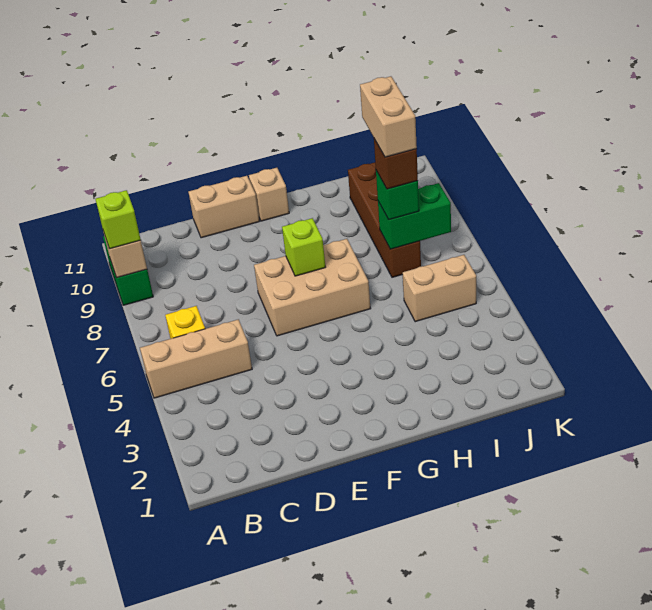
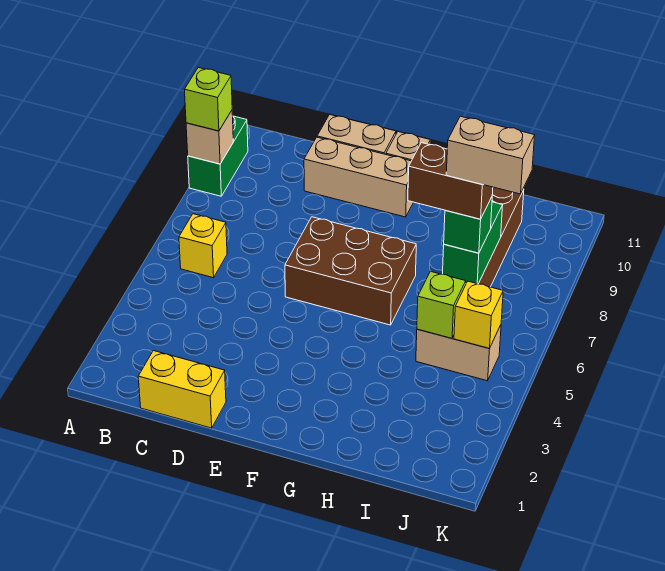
tan brick A5:C5 level 1 -> tan brick D10:F10 level 1
none -> yellow brick C1:D1 level 1
tan brick E6:G7 level 1 -> brown brick E6:G7 level 1
lime brick F7 level 2 -> lime brick I5 level 2
green brick I7:J7 level 2 -> green brick I7:I8 level 2
brown brick I7 level 4 -> brown brick H7:I7 level 4
tan brick I7:I8 level 5 -> tan brick I7:J7 level 5
none -> yellow brick J5 level 2

